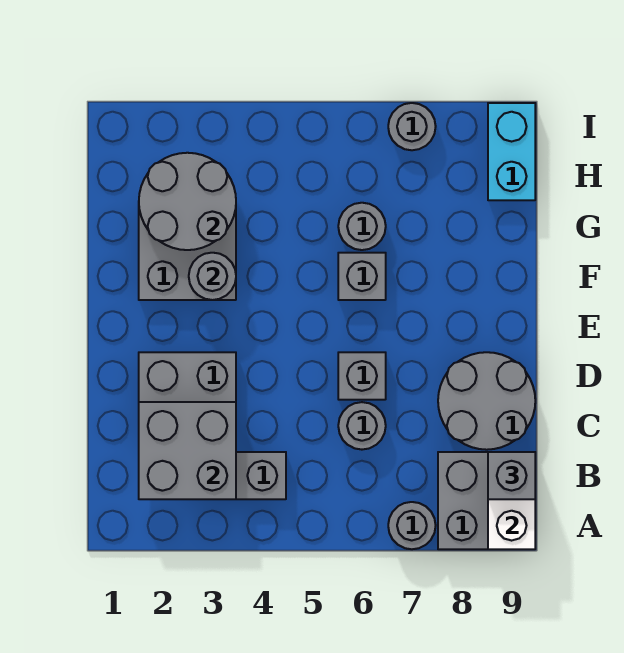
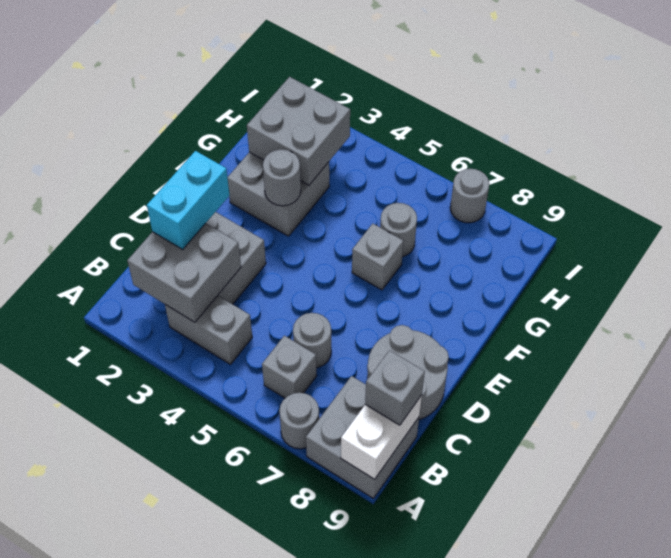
grey brick D6 level 1 -> grey brick B6 level 1
grey round brick G2:H3 level 2 -> grey brick G2:H3 level 2
cyan brick H9:I9 level 1 -> cyan brick C2:D2 level 3

